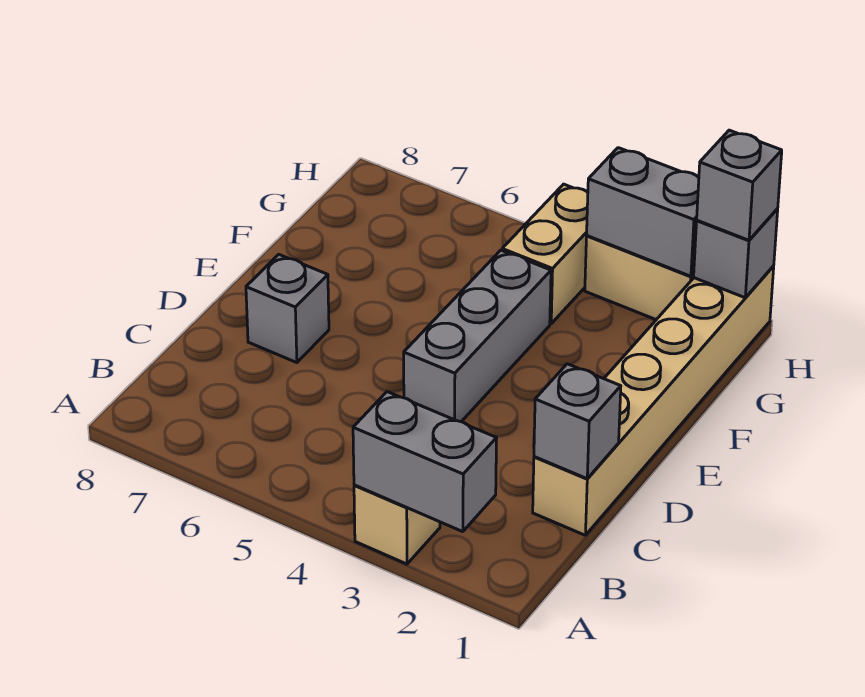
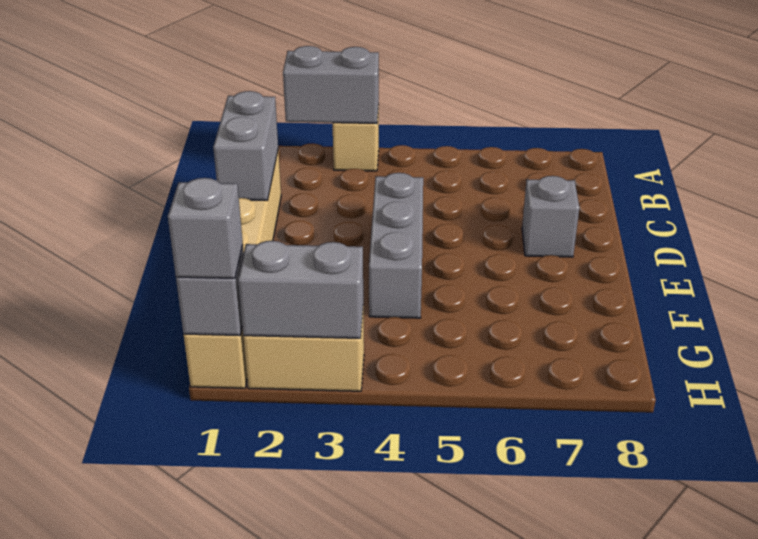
grey brick C1 level 2 -> grey brick C1:D1 level 2
tan brick G4:H4 level 1 -> none

